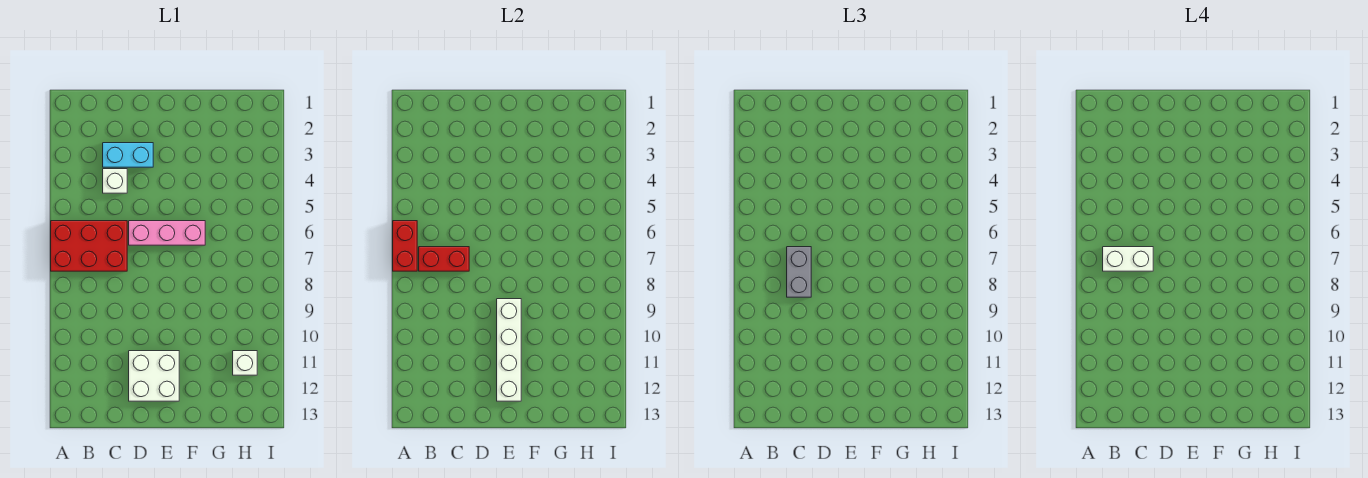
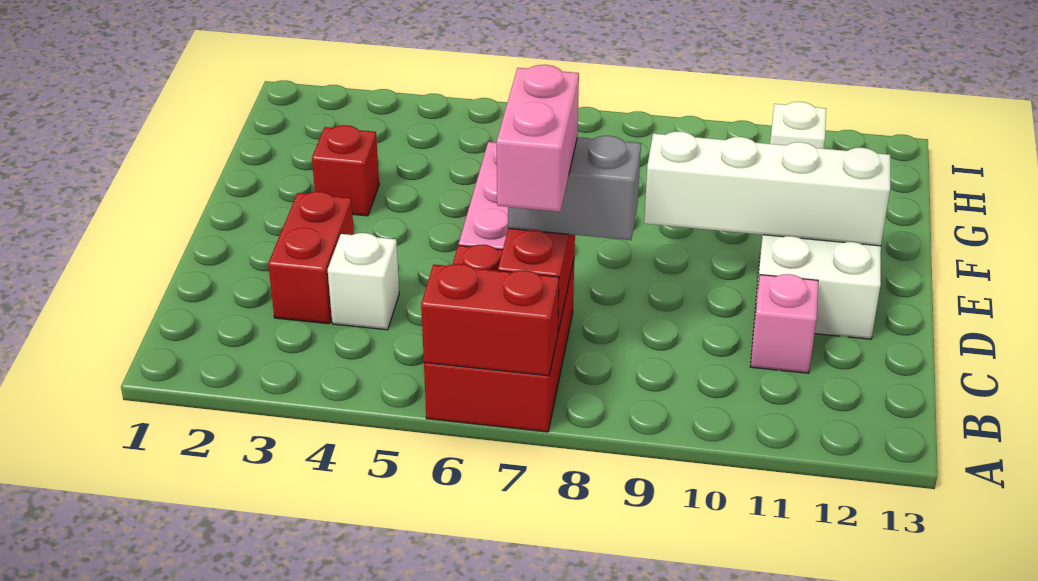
white brick B7:C7 level 4 -> pink brick B7:C7 level 4
cyan brick C3:D3 level 1 -> red brick C3:D3 level 1
none -> pink brick C11 level 1
none -> red brick F3 level 1

